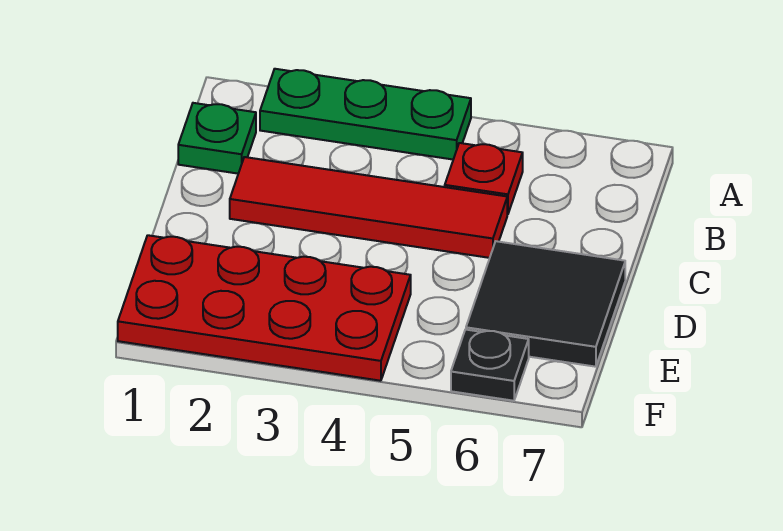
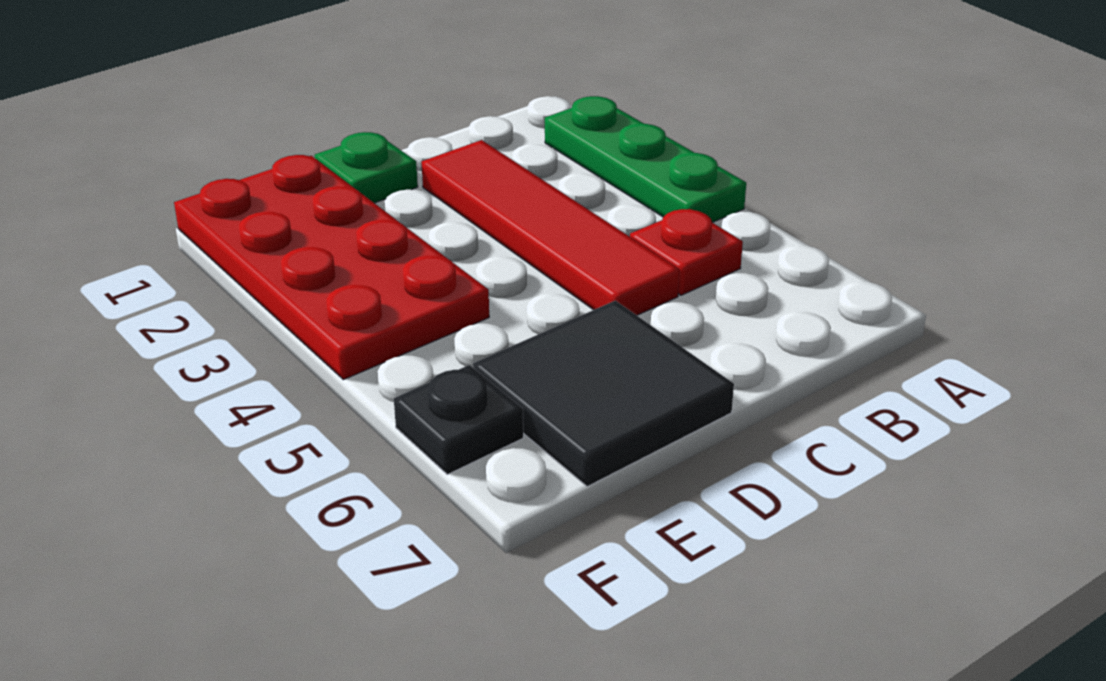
green plate B1 level 1 -> green plate D1 level 1

